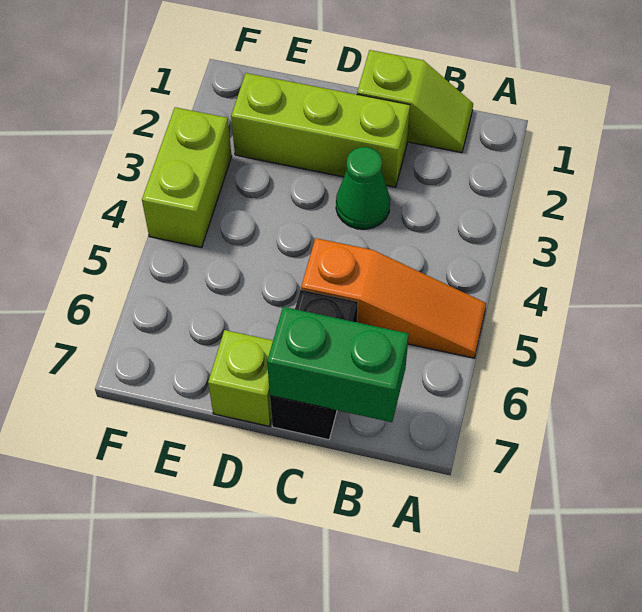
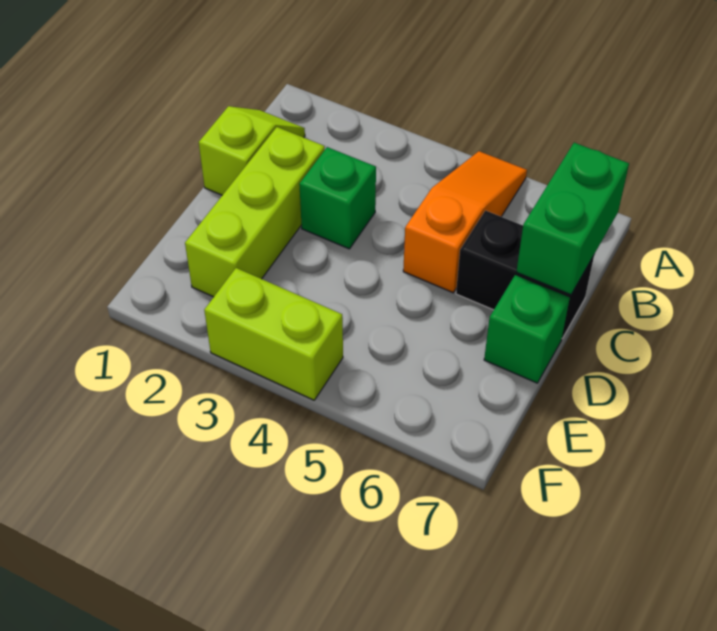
green cone C3 level 1 -> green brick C3 level 1
lime brick D7 level 1 -> green brick D7 level 1

